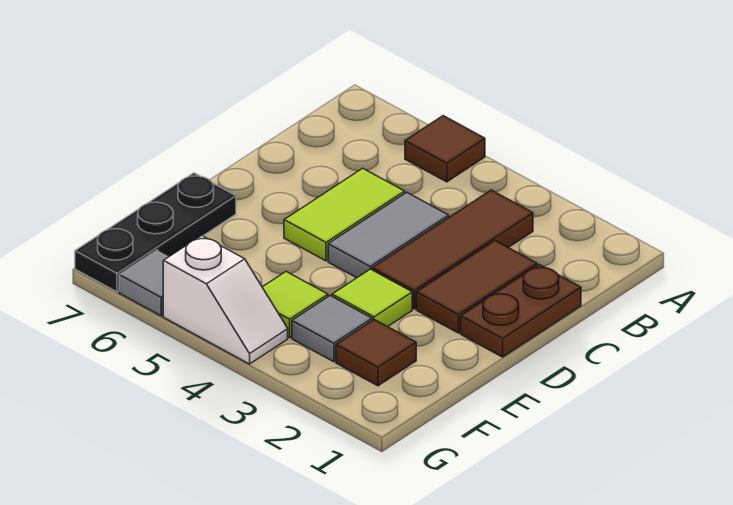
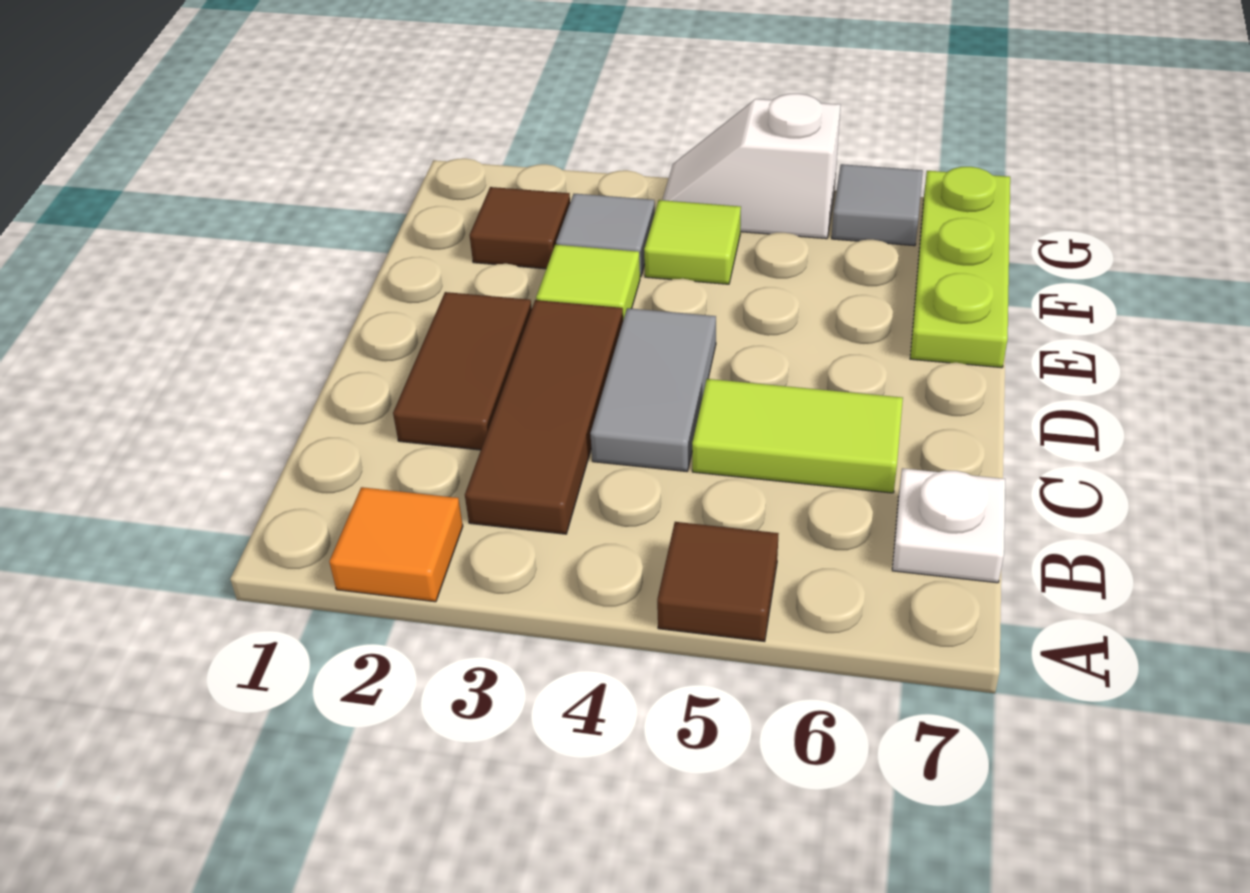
none -> orange tile A2 level 1
none -> white plate B7 level 1
brown plate C1:D1 level 1 -> none
lime tile C5:D5 level 1 -> lime tile C5:C6 level 1
black plate E7:G7 level 1 -> lime plate E7:G7 level 1

